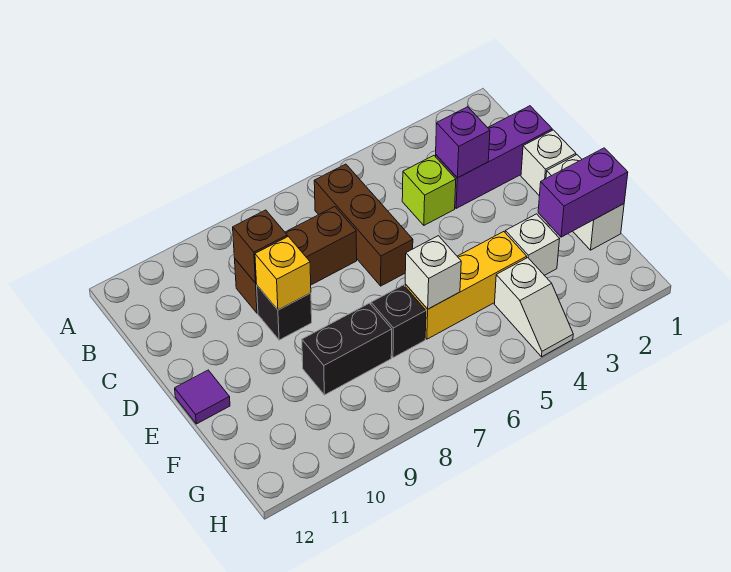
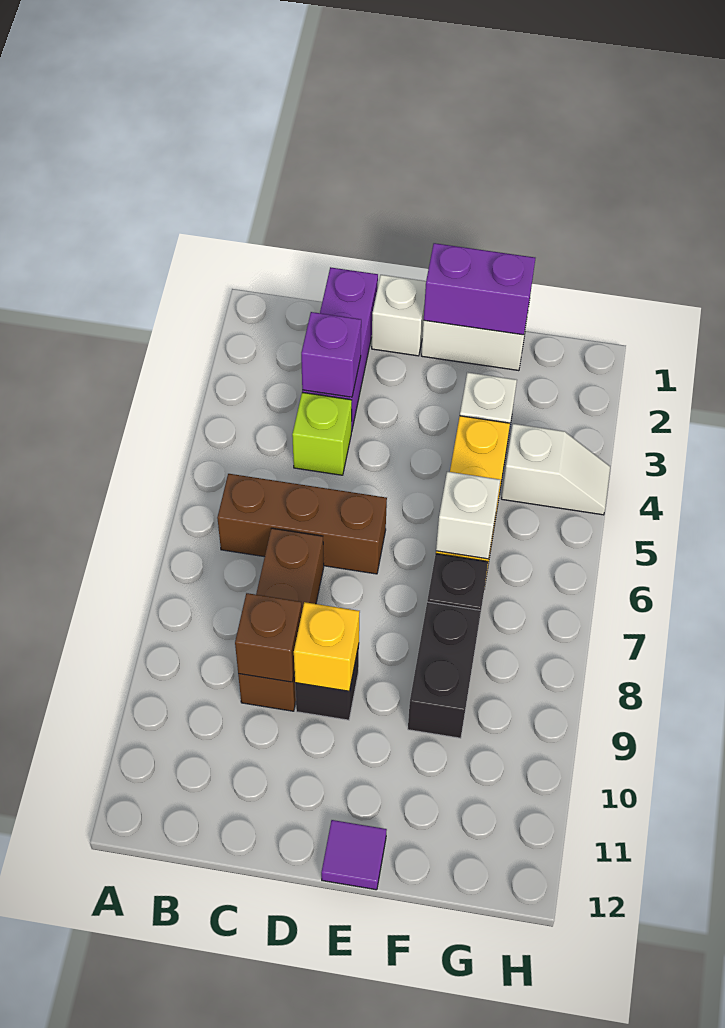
purple brick F1:F2 level 2 -> purple brick E1:F1 level 2

